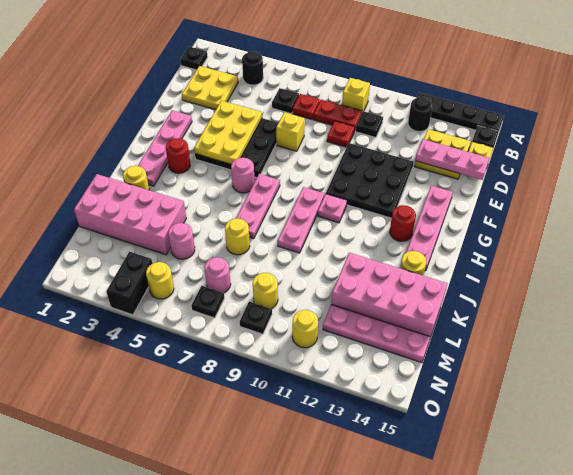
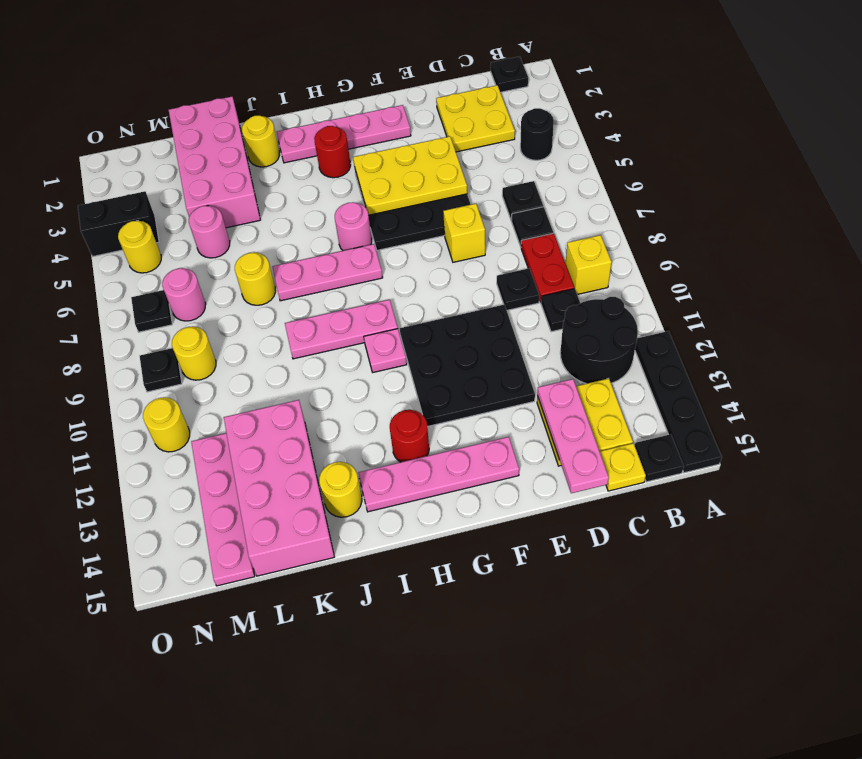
black round brick B12 level 1 -> black round brick B11:C12 level 1
red plate C7 level 1 -> black plate C7 level 1
red plate D9 level 1 -> black plate D9 level 1

